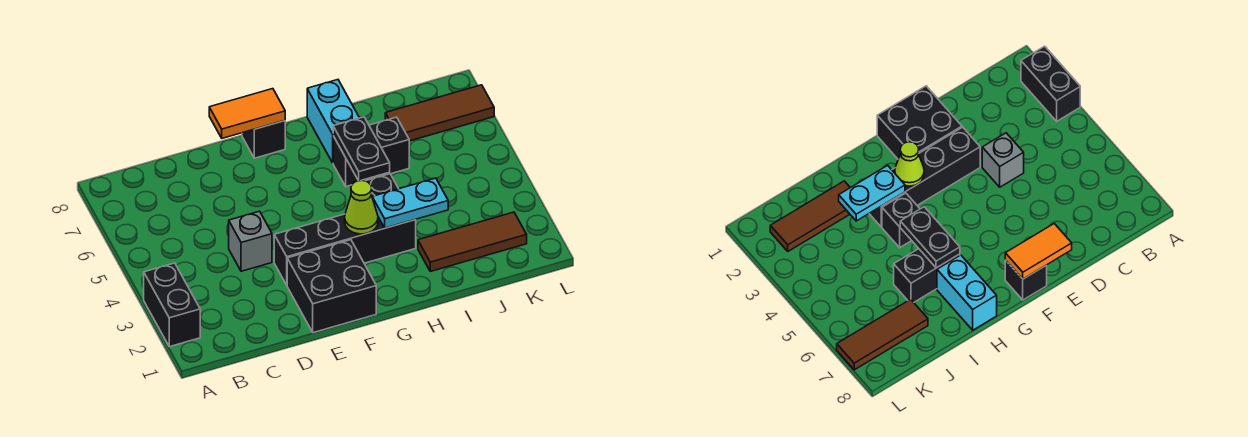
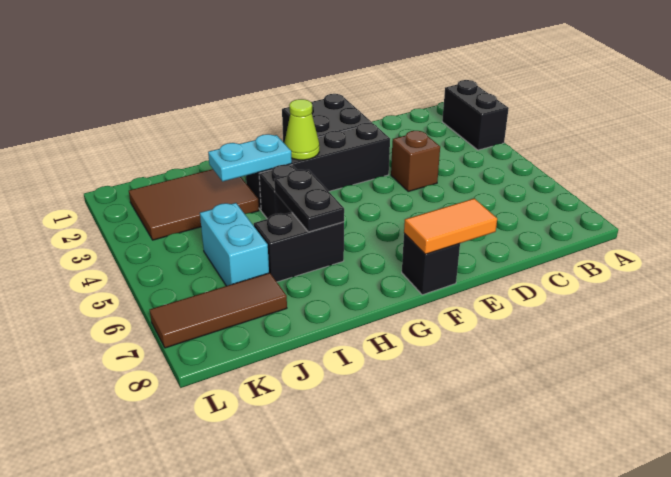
grey brick D4 level 1 -> brown brick D4 level 1
cyan brick H7:H8 level 1 -> cyan brick J5:J6 level 1
brown tile I2:K2 level 1 -> brown tile I2:K3 level 1

